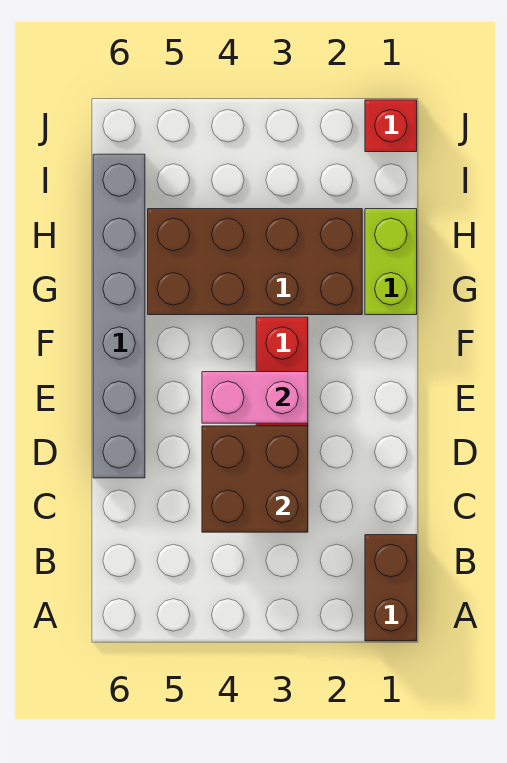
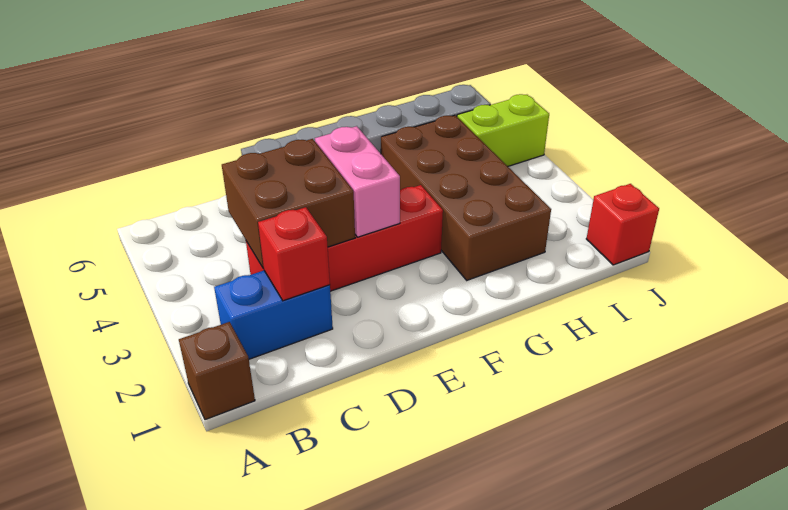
brown brick A1:B1 level 1 -> brown brick A1 level 1
none -> blue brick B2:C2 level 1
none -> red brick C2 level 2
lime brick G1:H1 level 1 -> lime brick I5:J5 level 1

